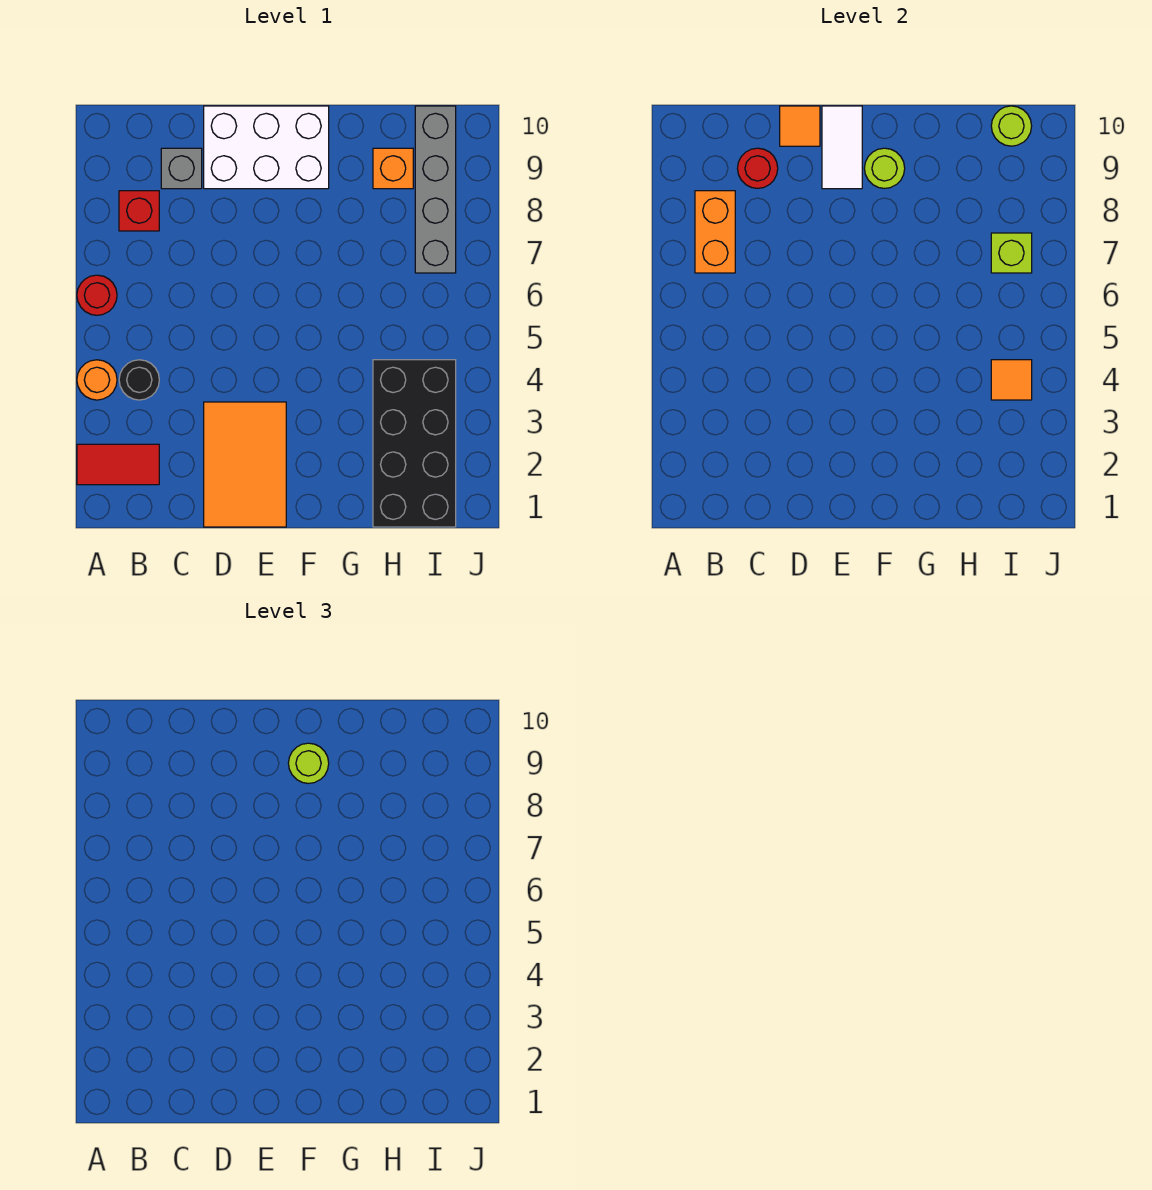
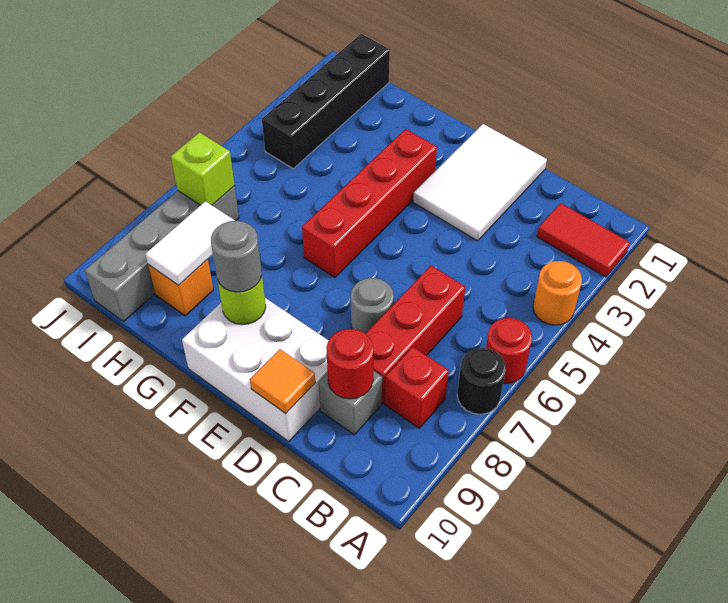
black round brick B4 level 1 -> black round brick A7 level 1
orange brick B7:B8 level 2 -> none
none -> red brick C6:C8 level 1
orange tile D1:E3 level 1 -> white tile D1:E3 level 1
none -> grey round brick D7 level 1
white tile E9:E10 level 2 -> white tile H8:H9 level 2
none -> red brick F3:F6 level 1
lime round brick F9 level 3 -> grey round brick F9 level 3
black brick H1:I4 level 1 -> black brick I1:I4 level 1
orange tile I4 level 2 -> none
lime round brick I10 level 2 -> none

